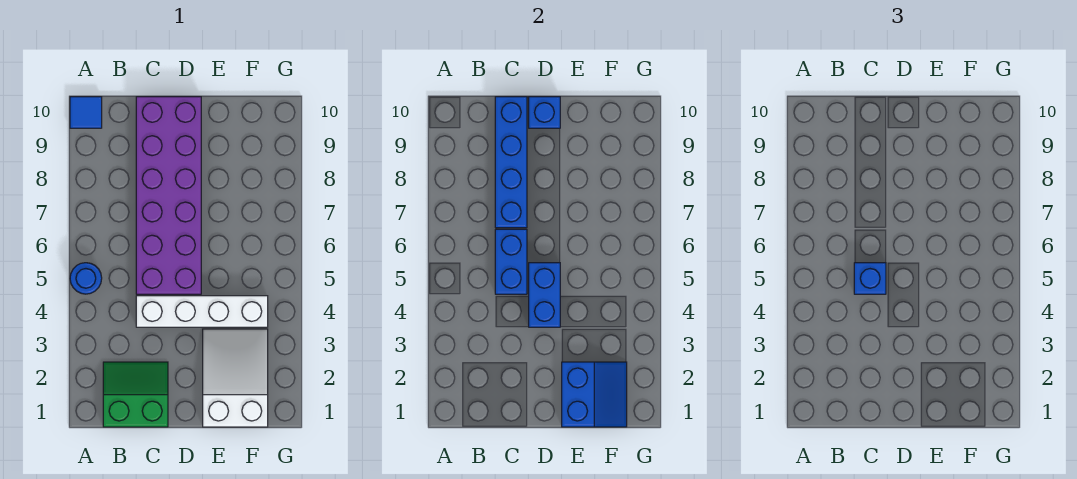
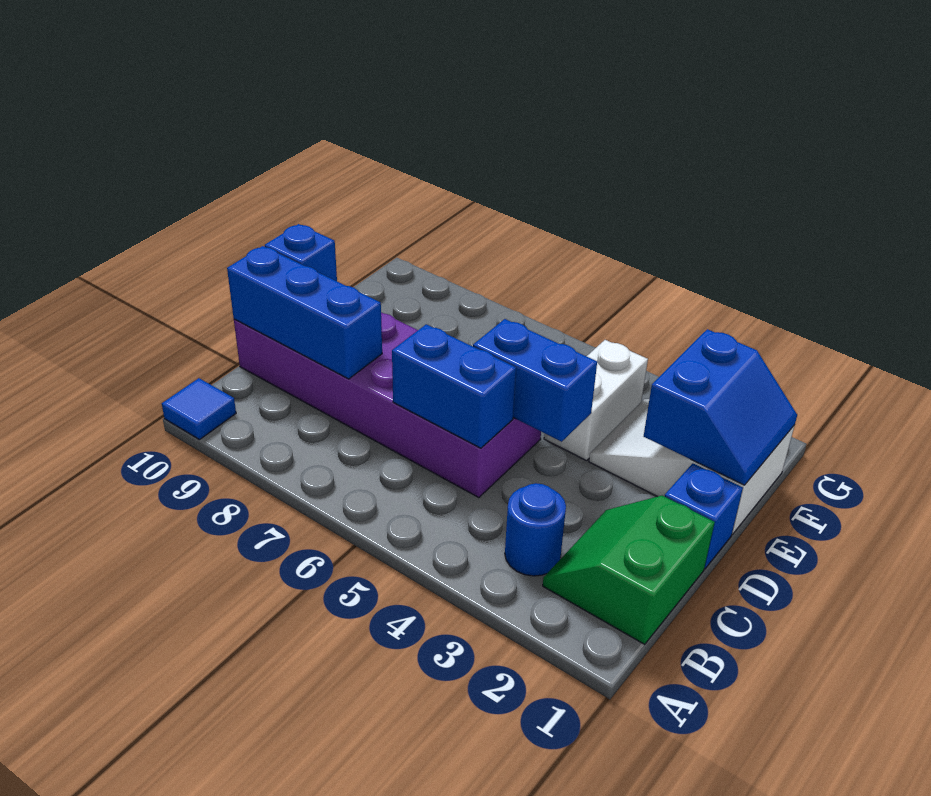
blue round brick A5 level 1 -> blue round brick B3 level 1
white brick C4:F4 level 1 -> white brick E4:F4 level 1
blue brick C5 level 3 -> blue brick D1 level 1
blue brick C7:C10 level 2 -> blue brick C8:C10 level 2
blue slope E1:F2 level 2 top E -> blue slope E1:F2 level 2 top 2

